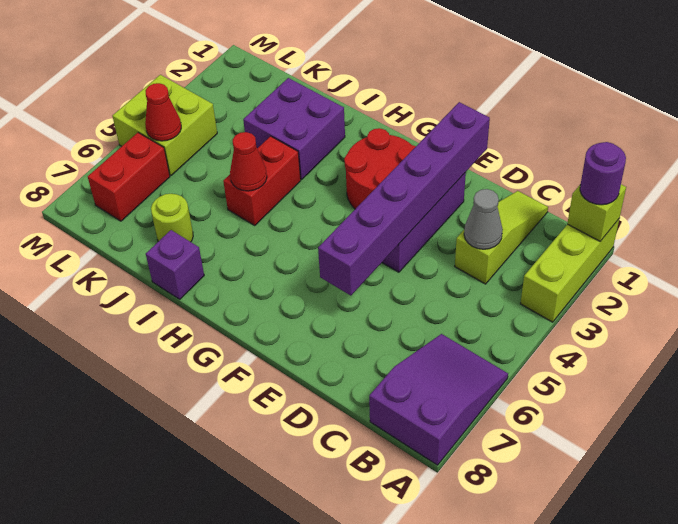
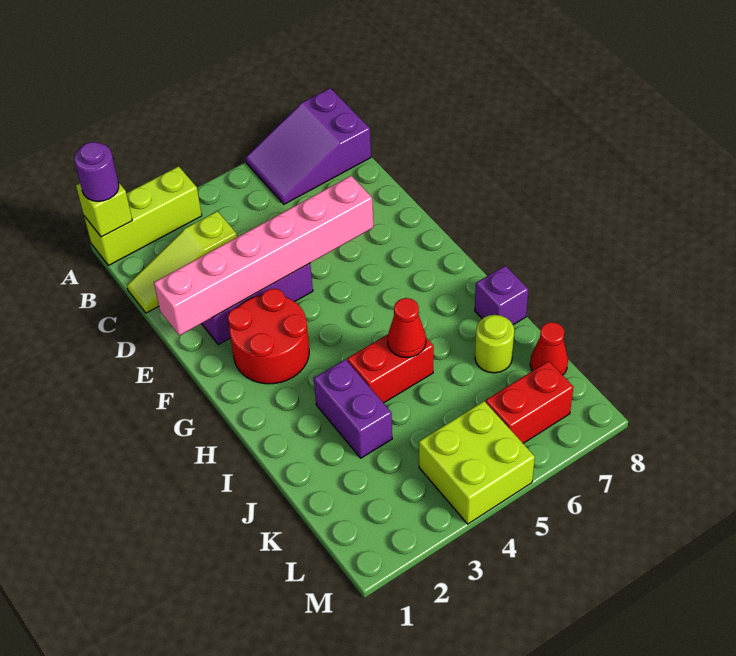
grey cone C3 level 2 -> none
purple brick E1:E6 level 2 -> pink brick E1:E6 level 2
purple brick I2:J3 level 1 -> purple brick I3:J3 level 1
red cone L5 level 2 -> red cone K8 level 1

